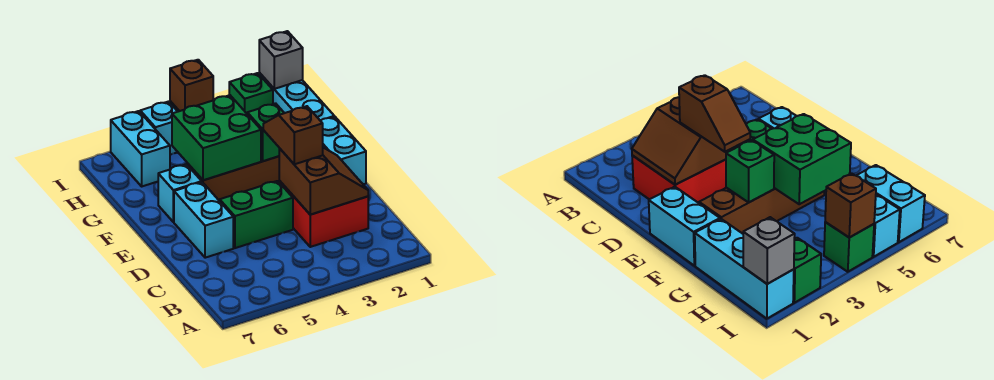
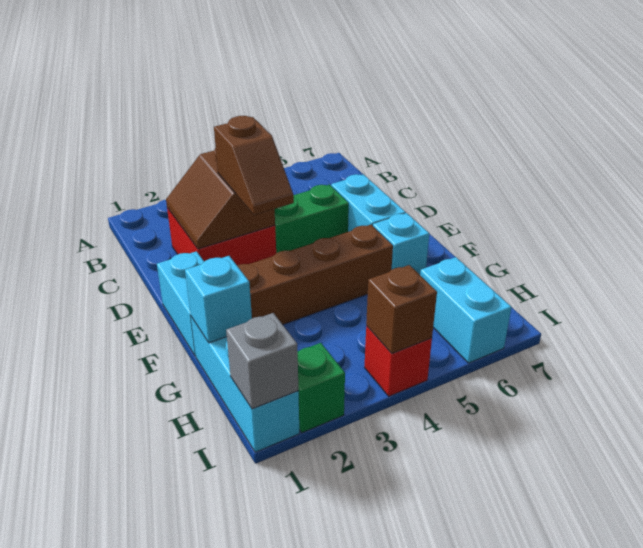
green brick F3 level 2 -> none
green brick F4:G5 level 2 -> none
green brick I4 level 1 -> red brick I4 level 1
cyan brick I5 level 1 -> cyan brick G1 level 2

